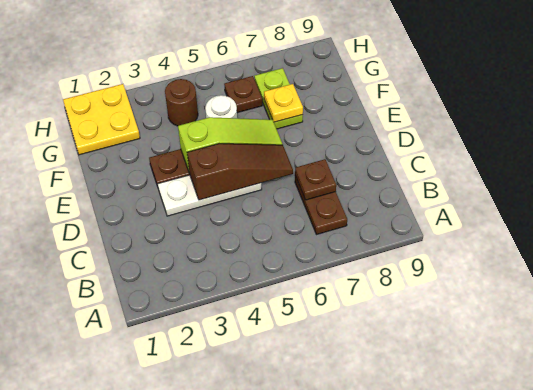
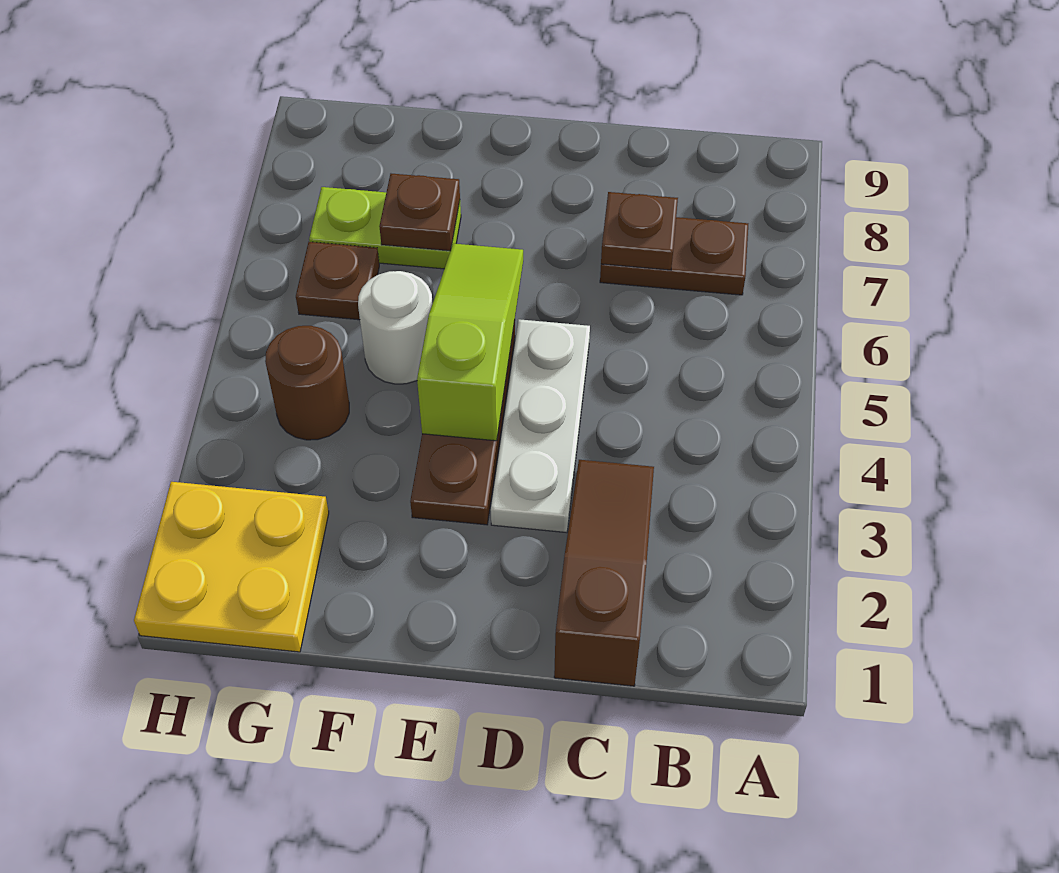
brown slope D4:D6 level 2 top 4 -> brown slope C1:C3 level 1 top 1
yellow plate F7 level 2 -> brown plate F7 level 2

